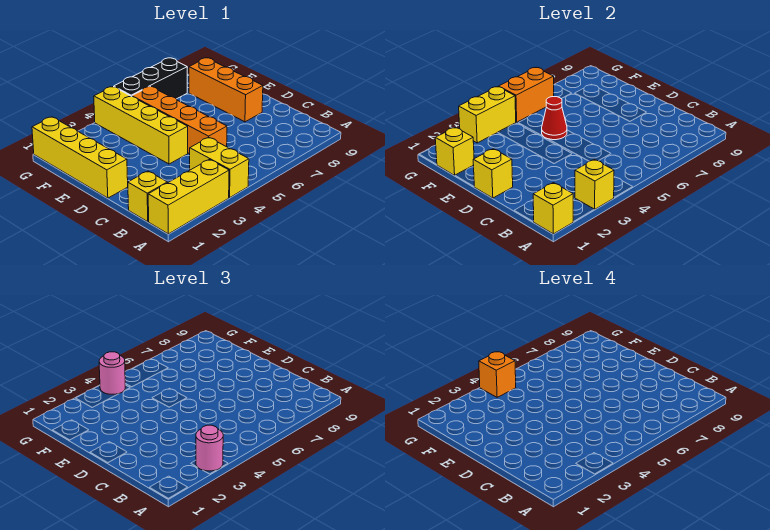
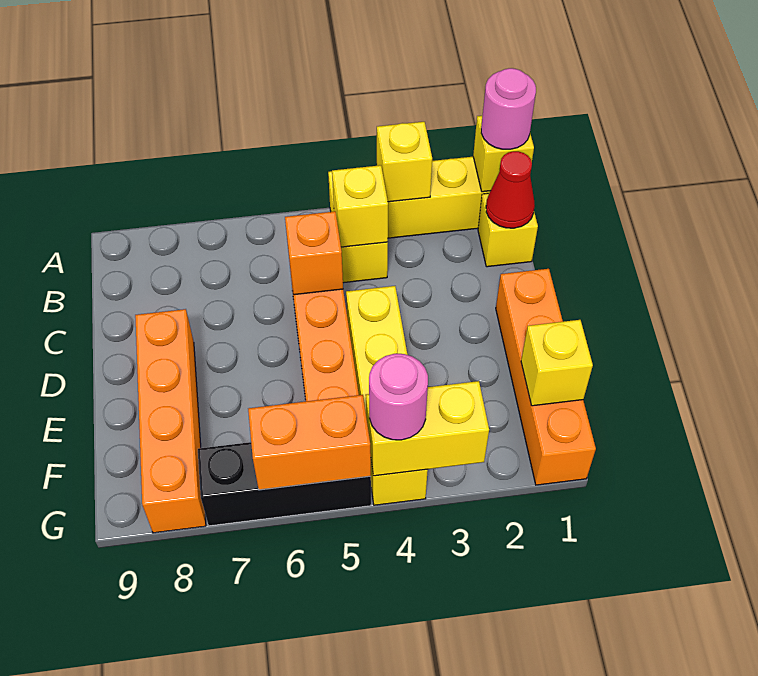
pink round brick A3 level 3 -> pink round brick A1 level 3
yellow brick D1:G1 level 1 -> orange brick D1:G1 level 1
yellow brick D1 level 2 -> yellow brick B4 level 2
orange brick D8:F8 level 1 -> orange brick D8:G8 level 1
red cone E5 level 2 -> red cone B1 level 2
orange brick G4 level 4 -> orange brick C5 level 2

